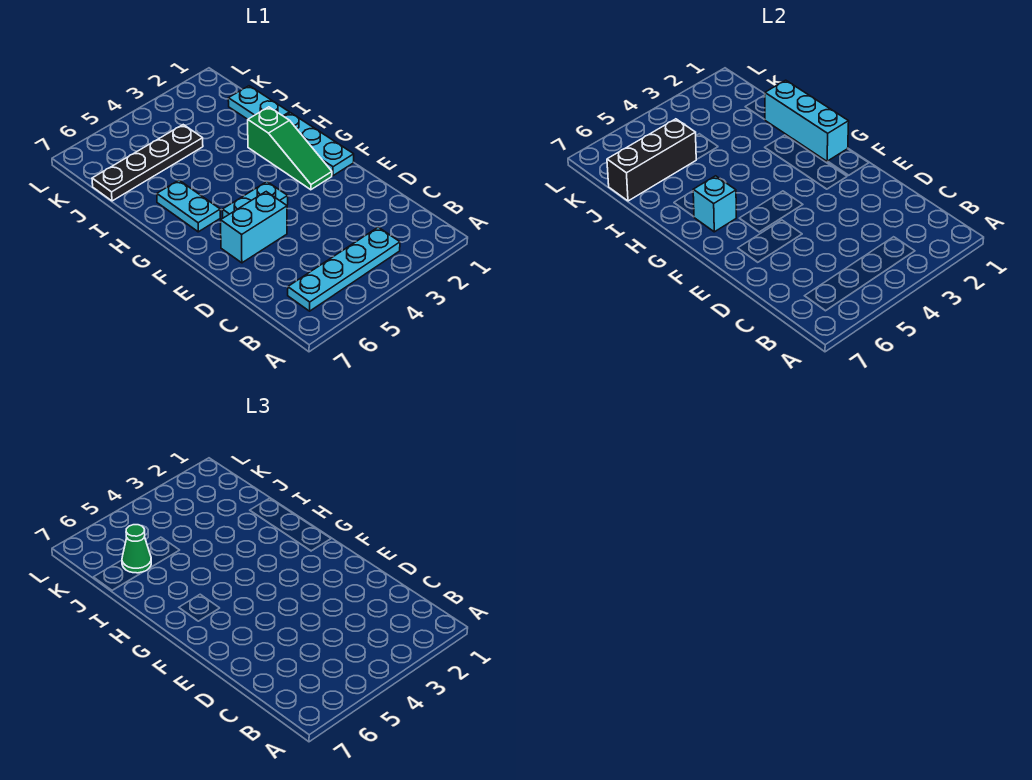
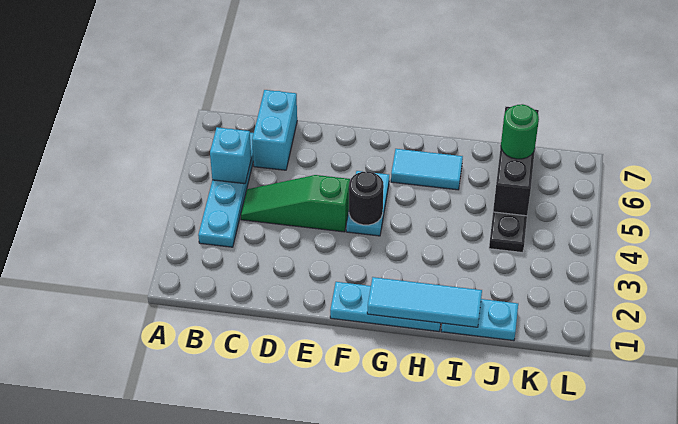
cyan brick E5:E6 level 1 -> cyan brick C6:C7 level 1
green slope F2:H2 level 1 top H -> green slope C4:E4 level 1 top E
none -> black round brick F4 level 2
cyan brick G1:I1 level 2 -> cyan tile G1:I1 level 2
cyan plate G6:H6 level 1 -> cyan tile G6:H6 level 1
cyan brick G6 level 2 -> cyan brick B5 level 2
green cone J6 level 3 -> green round brick J6 level 3

